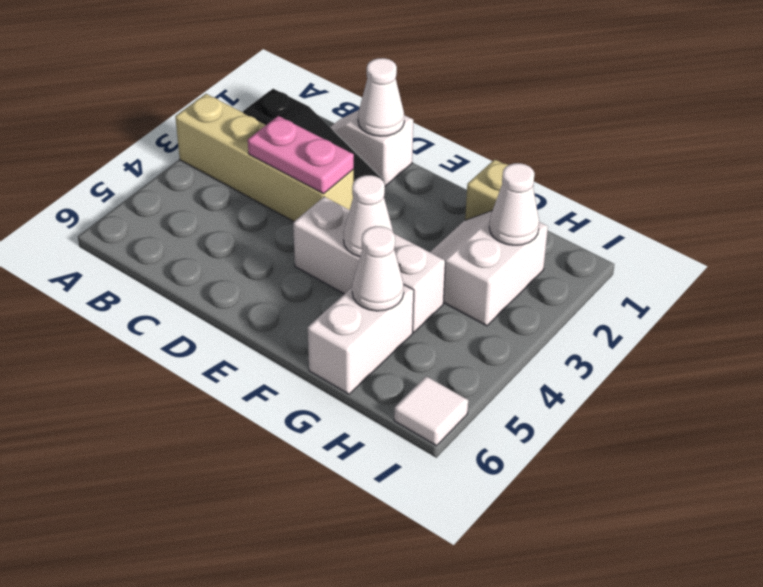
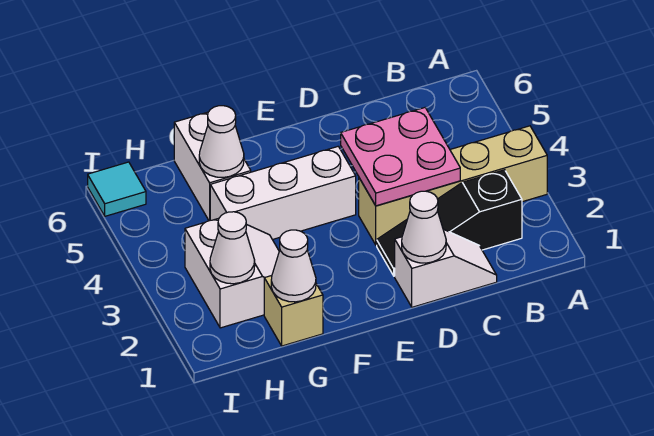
pink plate C3:D3 level 2 -> pink plate C3:D4 level 2
white cone F4 level 2 -> white cone G1 level 2
white tile I6 level 1 -> cyan tile I6 level 1

